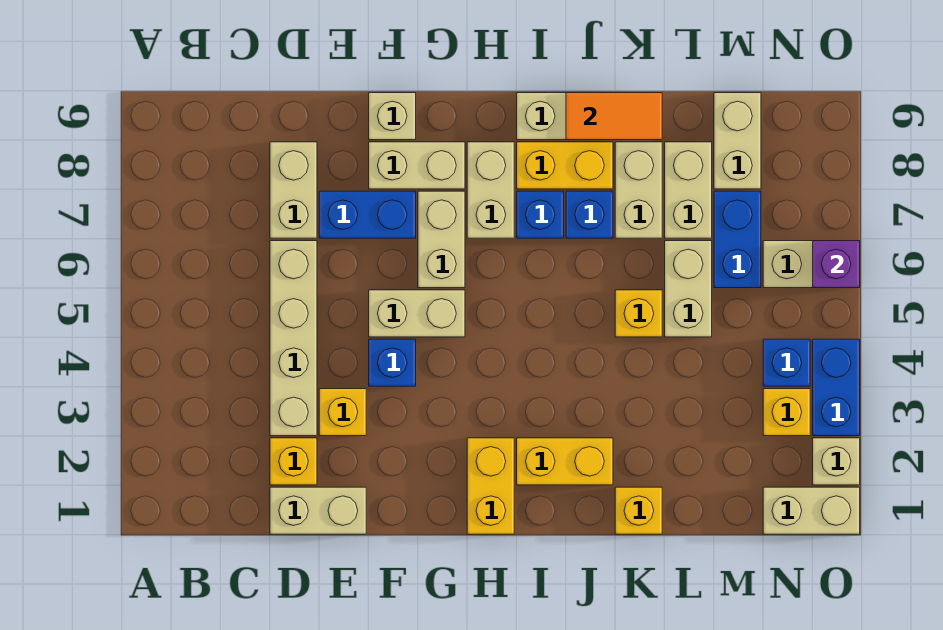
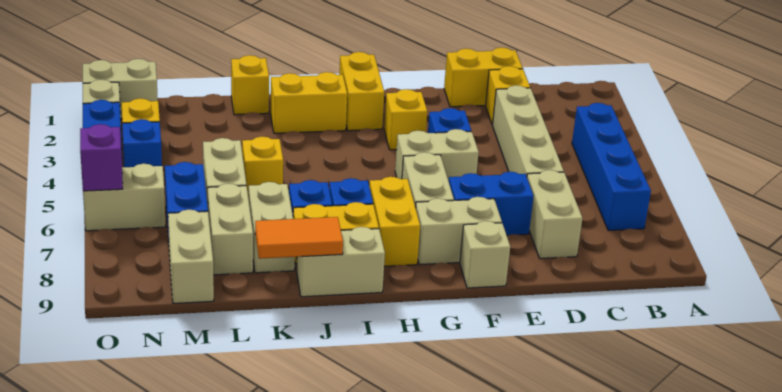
none -> blue brick B4:B7 level 1
tan brick D1:E1 level 1 -> yellow brick D1:E1 level 1
yellow brick E3 level 1 -> yellow brick G3 level 1
tan brick H7:H8 level 1 -> yellow brick H7:H8 level 1

